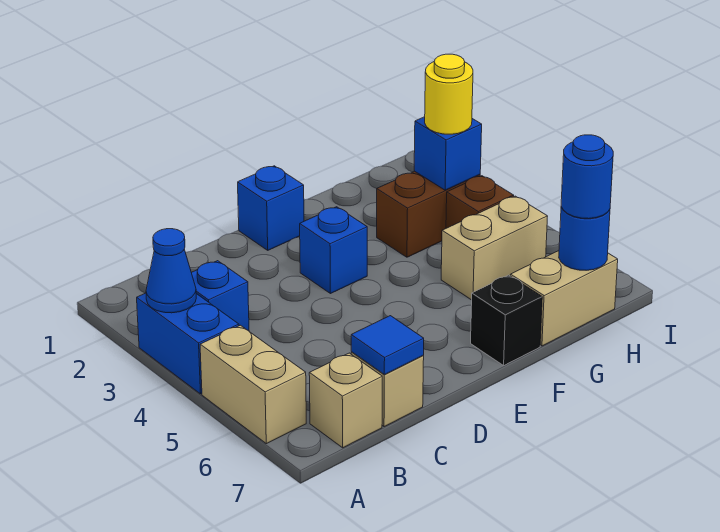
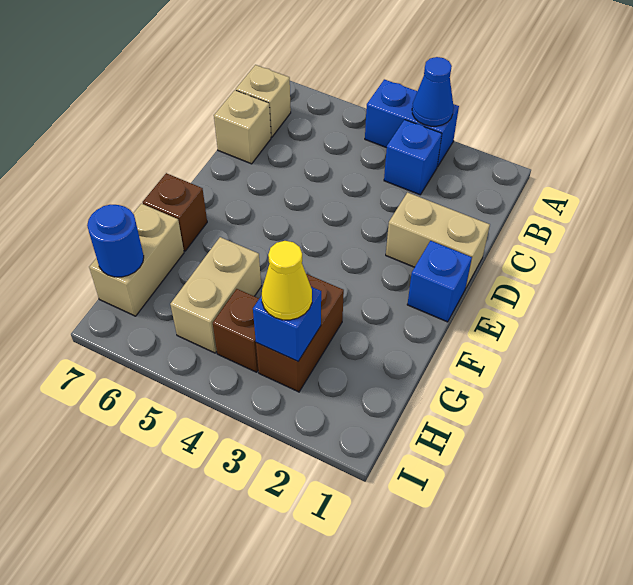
tan brick A5:A6 level 1 -> tan brick D1:D2 level 1
blue tile C7 level 2 -> none
blue brick E3 level 1 -> none
black brick F7 level 1 -> brown brick F7 level 1
yellow round brick H3 level 3 -> yellow cone H3 level 3
blue round brick H7 level 3 -> none

